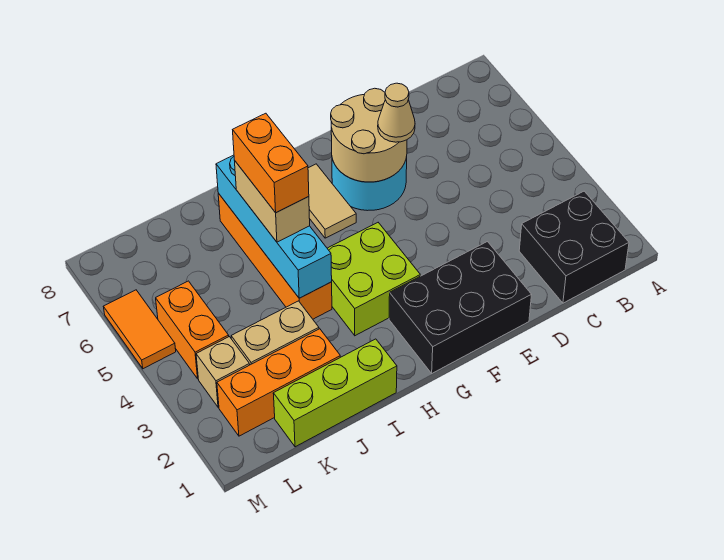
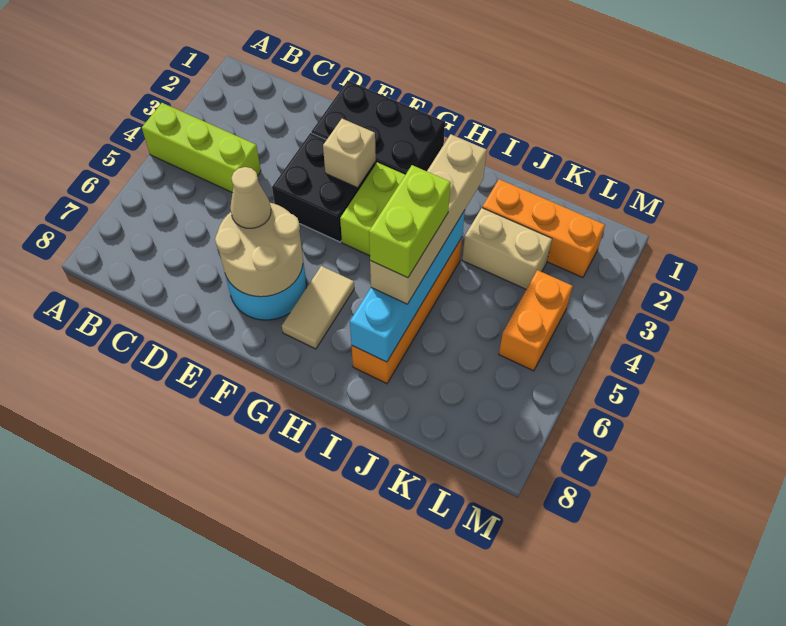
black brick B1:C2 level 1 -> black brick E3:F4 level 1
lime brick I1:K1 level 1 -> lime brick A4:C4 level 1
tan brick I5:I6 level 3 -> tan brick I3:I6 level 3
orange brick I5:I6 level 4 -> lime brick I5:I6 level 4
tan brick L3 level 1 -> tan brick F3 level 2
orange tile M5:M6 level 1 -> none

